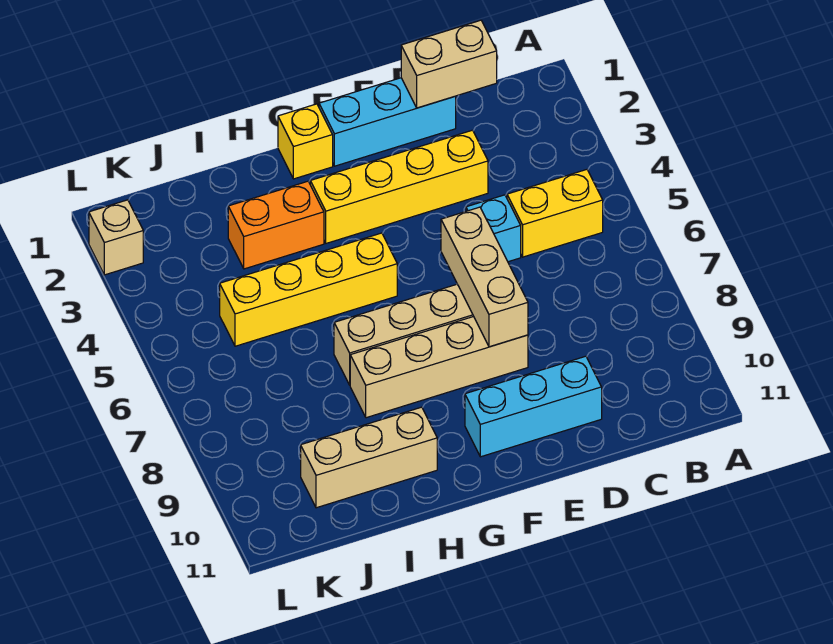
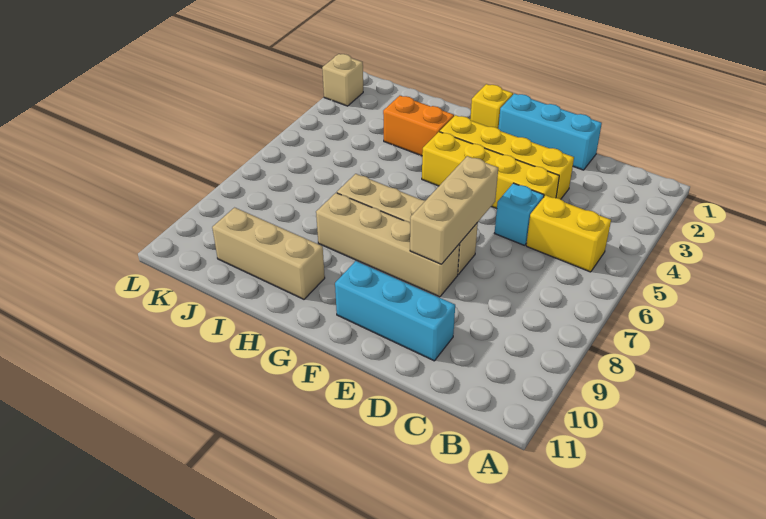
tan brick C1:D1 level 2 -> none
yellow brick G5:J5 level 1 -> yellow brick D4:G4 level 1

